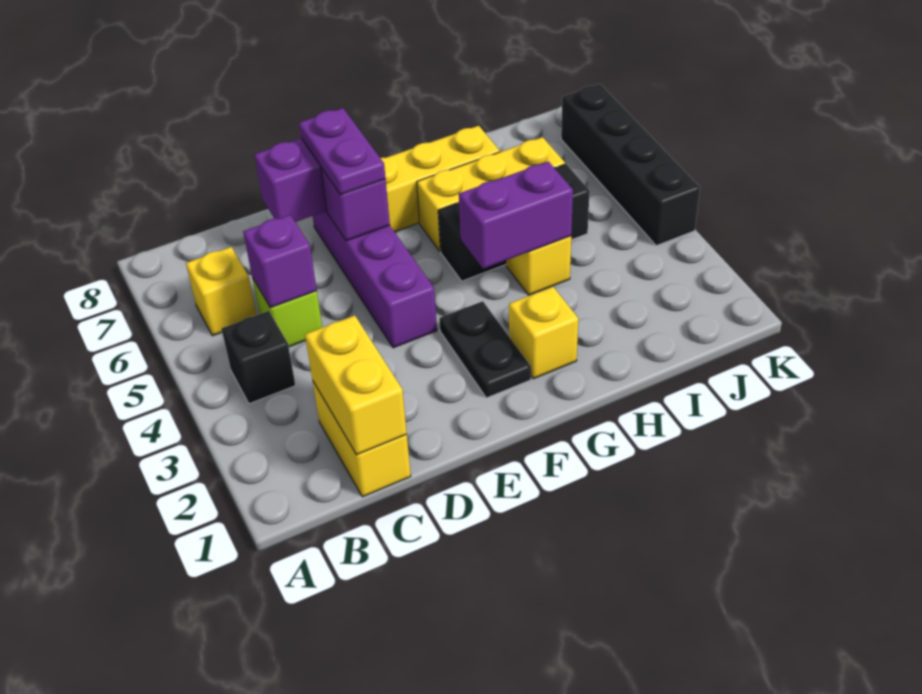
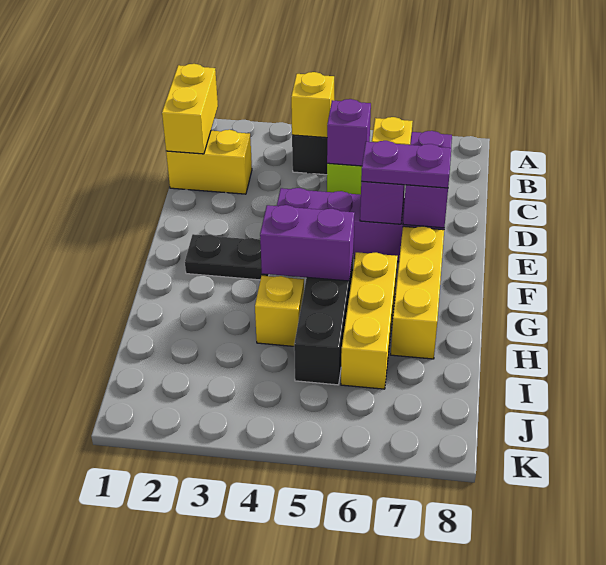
yellow brick C1:C2 level 2 -> yellow brick B1:C1 level 2
yellow brick G2 level 1 -> yellow brick B4 level 2
purple brick G4:H4 level 2 -> purple brick G4:G5 level 2
black brick K4:K7 level 1 -> none

